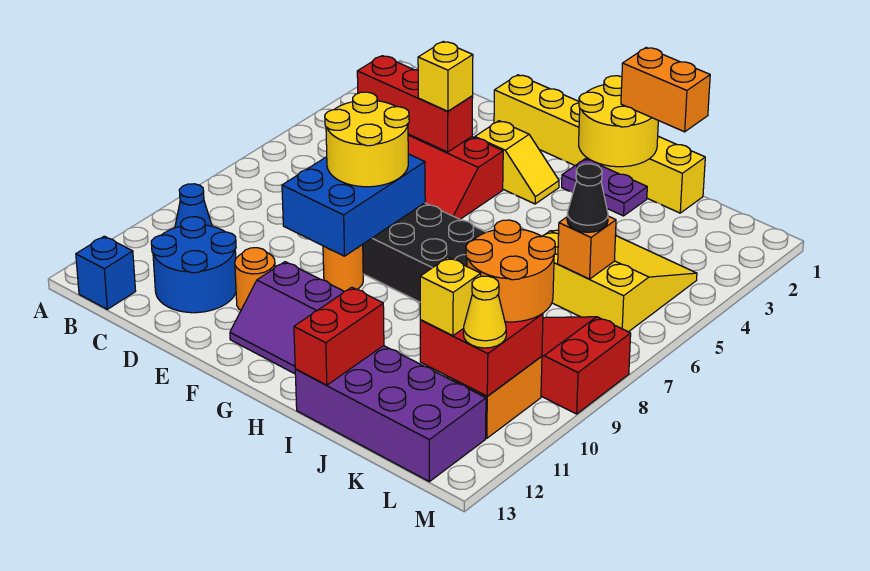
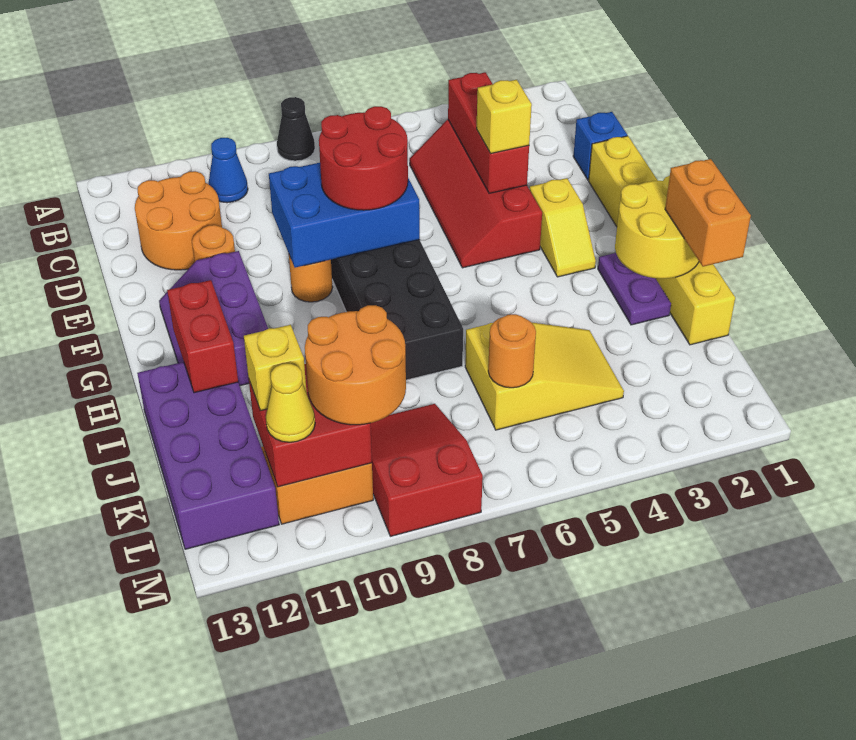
blue brick B13 level 1 -> blue brick D1 level 1
blue round brick C11:D12 level 1 -> orange round brick C11:D12 level 1
yellow round brick E7:F8 level 3 -> red round brick E7:F8 level 3
red brick I12:I13 level 2 -> red brick H12:I12 level 2
yellow slope J4:L6 level 1 top 6 -> yellow slope J4:K6 level 1 top 6
orange brick K6 level 2 -> orange round brick K6 level 2
black cone K6 level 3 -> black cone A8 level 1

